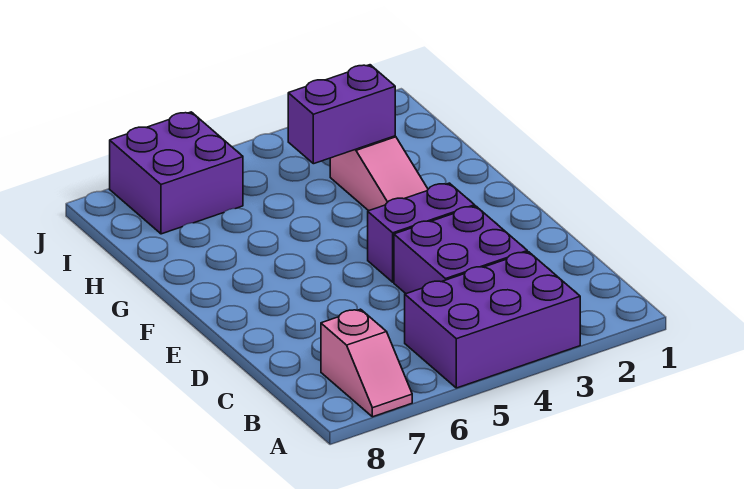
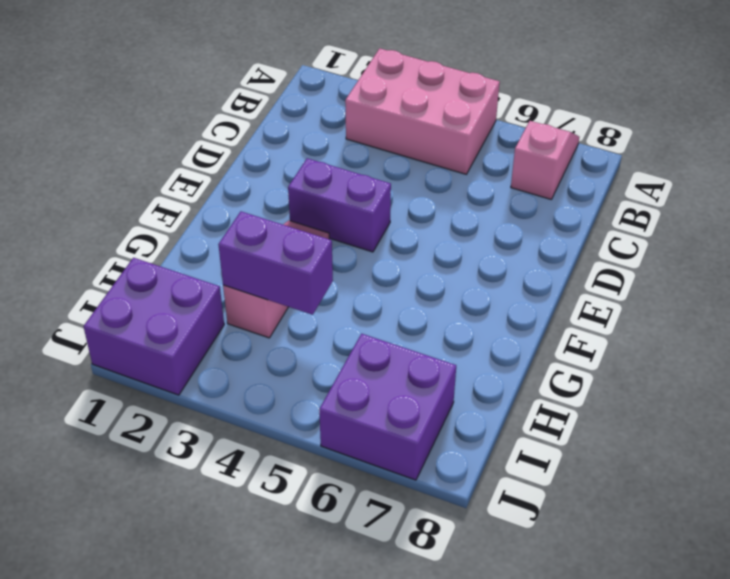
purple brick A3:B5 level 1 -> pink brick A3:B5 level 1
purple brick C3:D4 level 1 -> purple brick I1:J2 level 1

